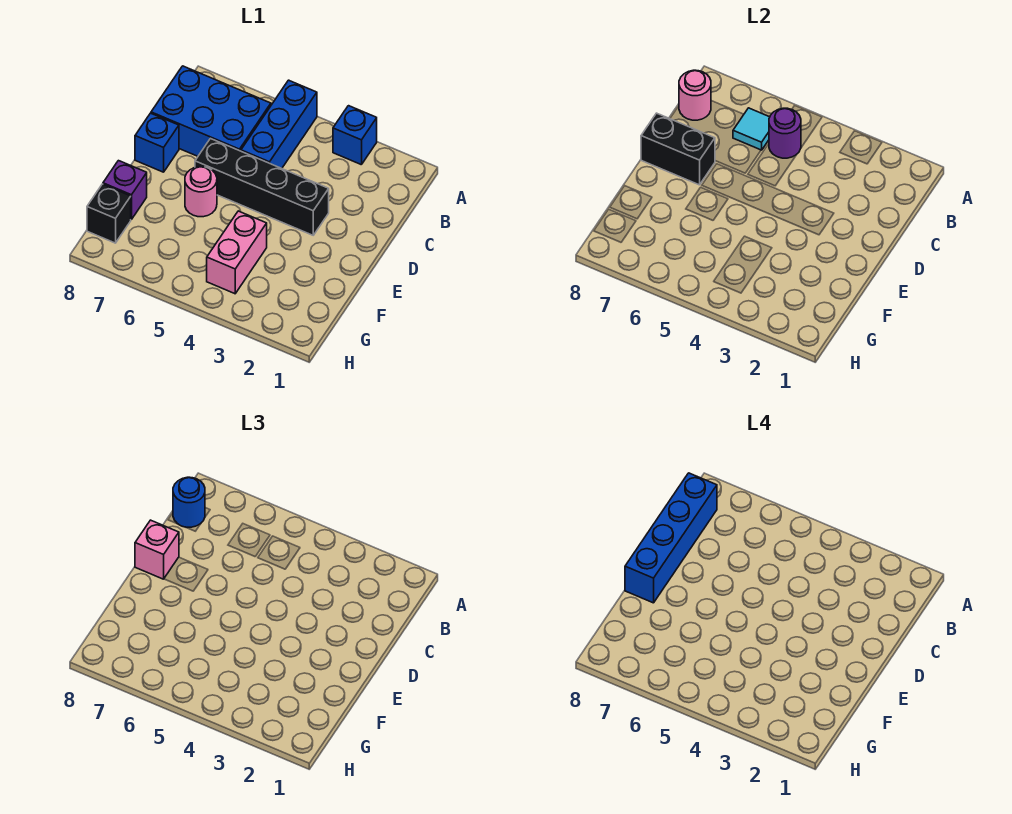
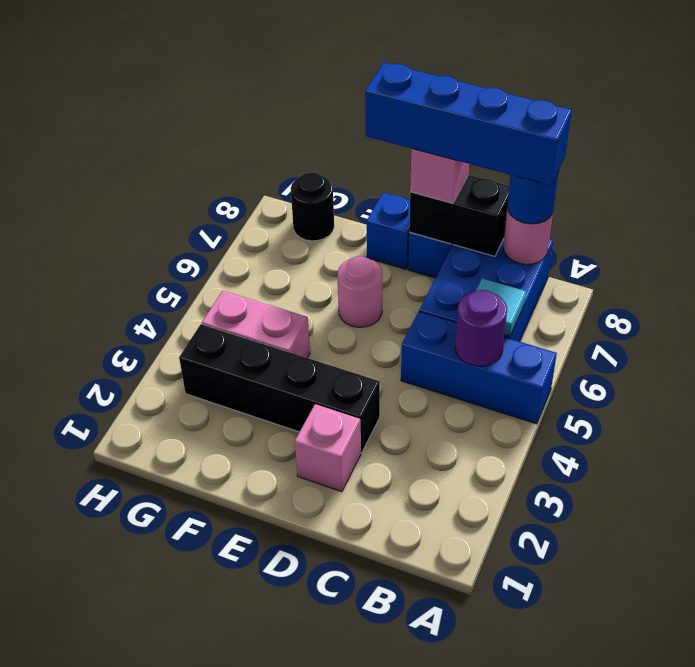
blue brick A3 level 1 -> blue brick E8 level 1
none -> pink brick D2 level 1
black brick D3:D6 level 1 -> black brick D3:G3 level 1
black brick D7:D8 level 2 -> black brick C8:D8 level 2
purple brick F8 level 1 -> none
black brick G8 level 1 -> black round brick G8 level 1

